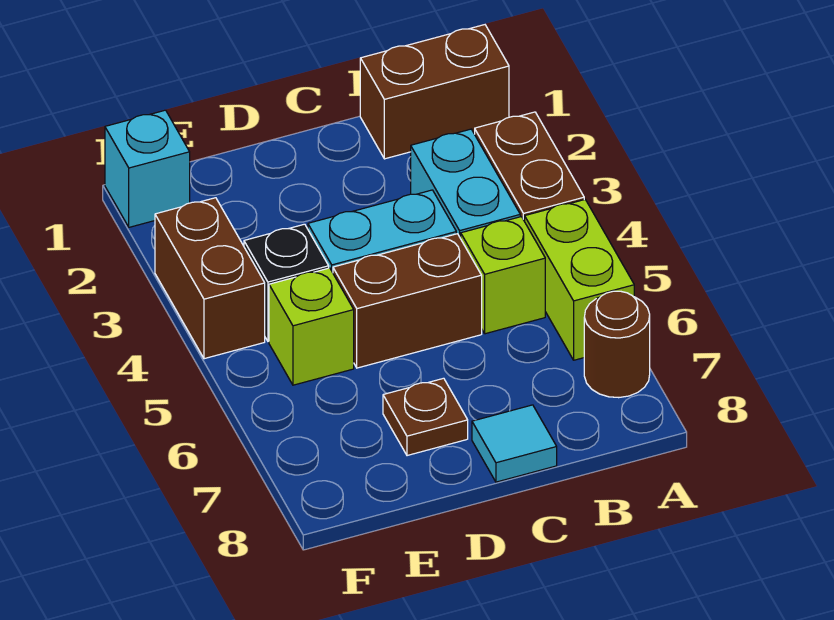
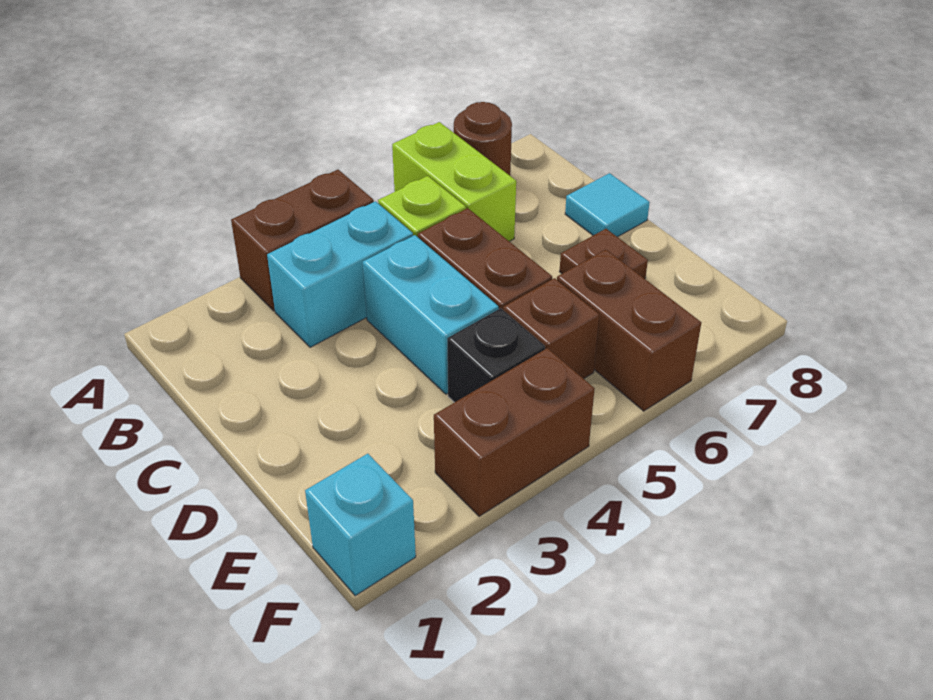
brown brick A1:B1 level 1 -> brown brick E6:F6 level 1
lime brick A5:A6 level 1 -> lime brick A6:B6 level 1
lime brick E5 level 1 -> brown brick E5 level 1

